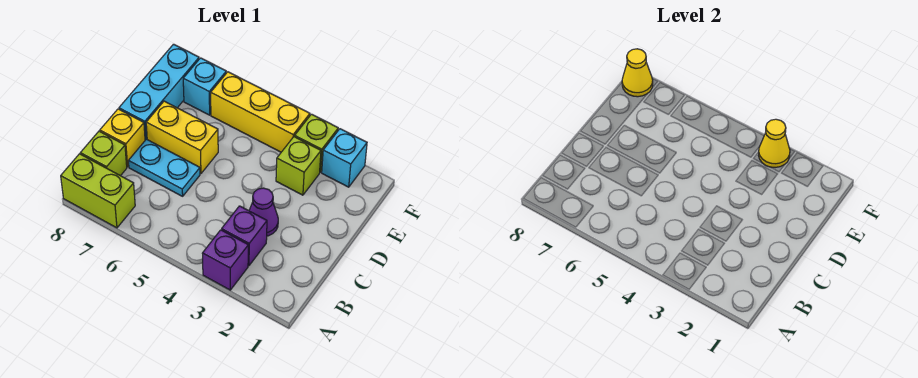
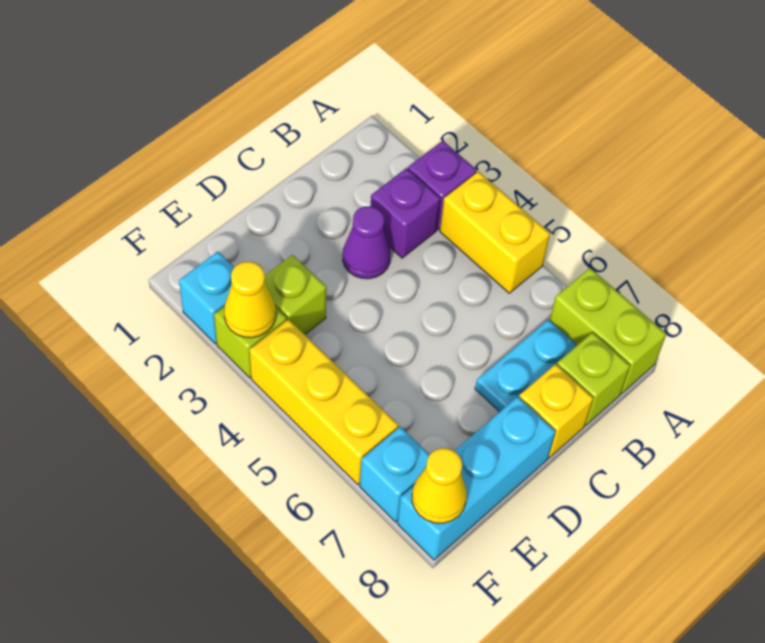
cyan plate C6:C7 level 1 -> cyan plate B7:C7 level 1
yellow brick D6:D7 level 1 -> yellow brick A4:A5 level 1

